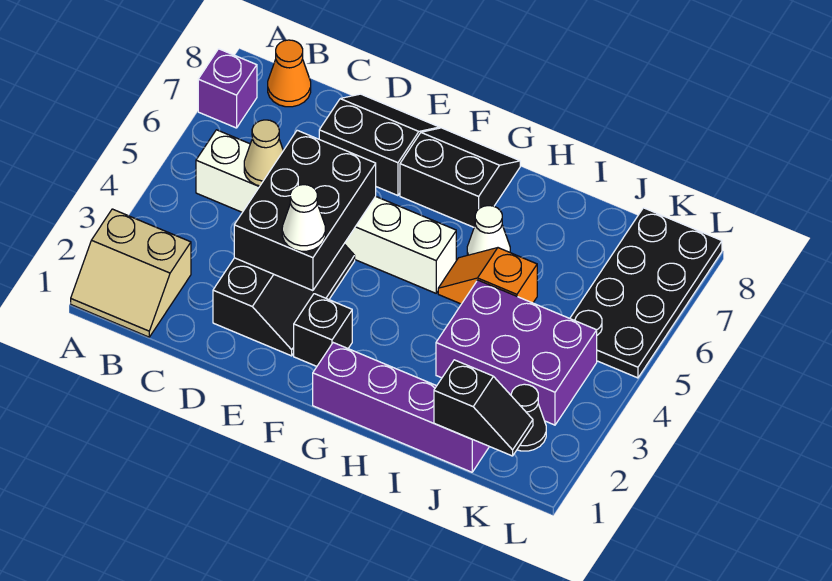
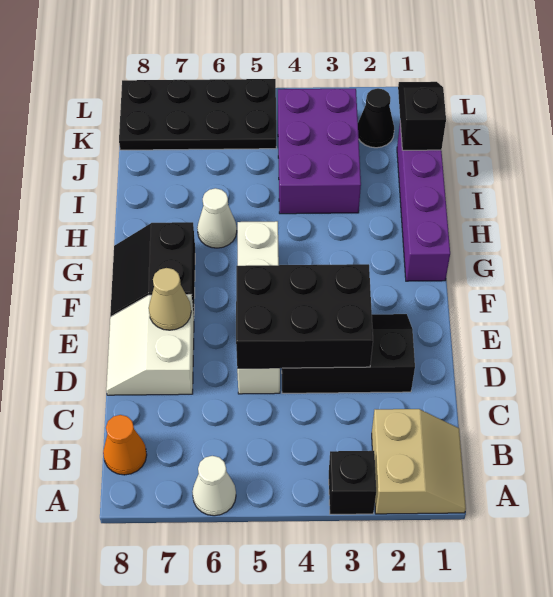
purple brick A7 level 1 -> none
white brick B5:G5 level 1 -> white brick D5:G5 level 1
tan cone C5 level 2 -> tan cone E7 level 2
black slope D7:E8 level 1 top 7 -> white slope D7:E8 level 1 top 7
white cone E3 level 3 -> white cone A6 level 1
black brick F2 level 1 -> black brick A3 level 1
orange slope H5:I5 level 1 top I -> none

